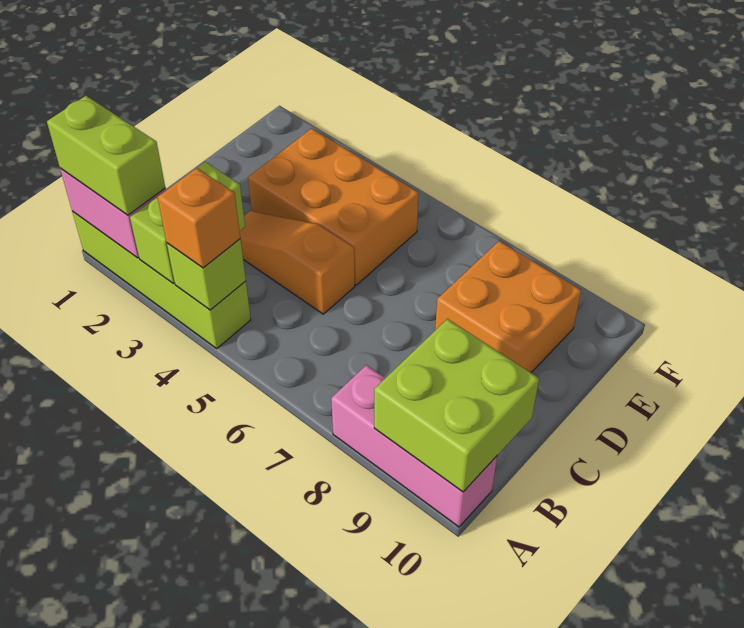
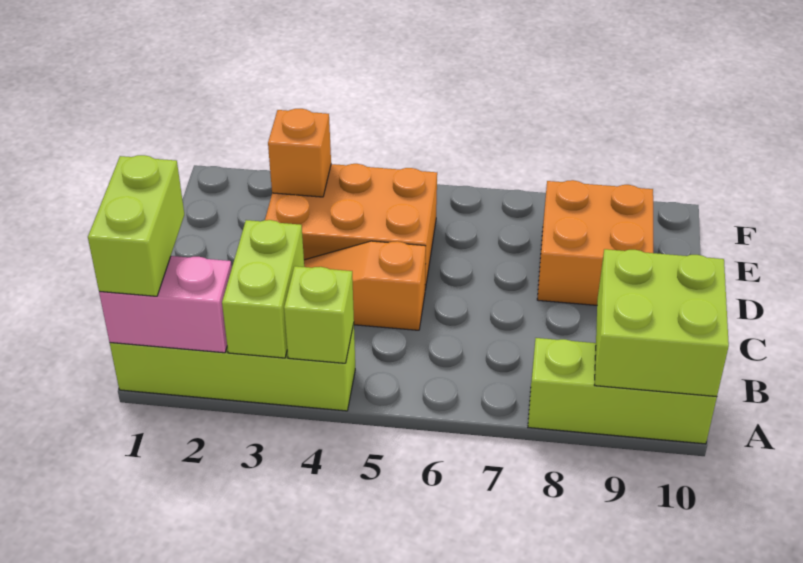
lime brick A1:A2 level 3 -> lime brick A1:B1 level 3
orange brick A4 level 3 -> orange brick E3 level 2
pink brick A8:A10 level 1 -> lime brick A8:A10 level 1

